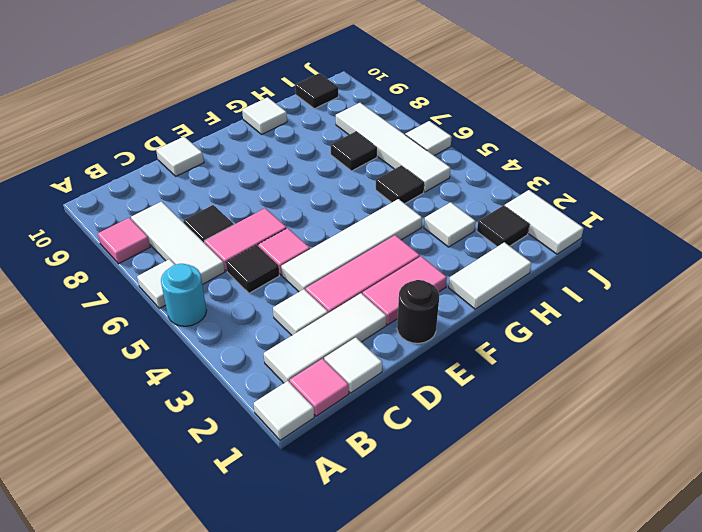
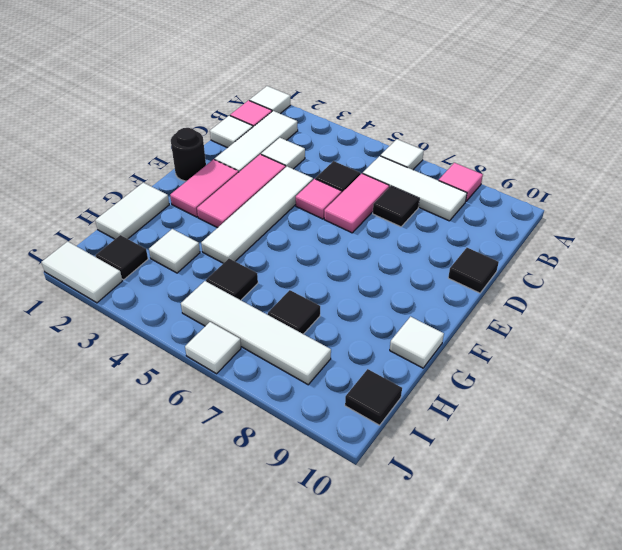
cyan round brick A5 level 1 -> none
white tile D10 level 1 -> black tile D10 level 1

